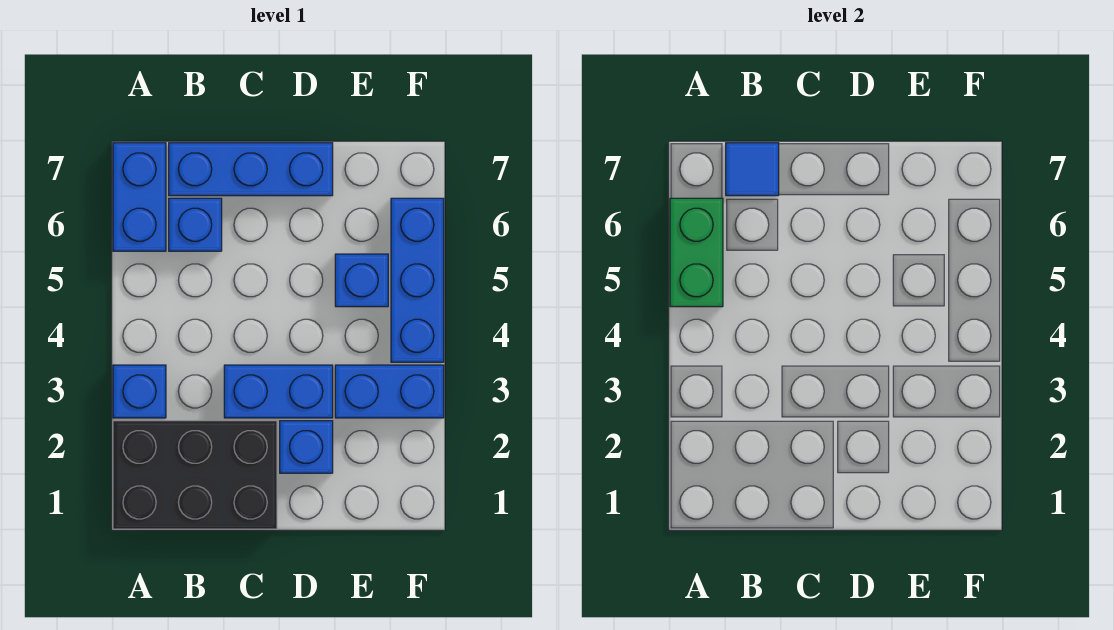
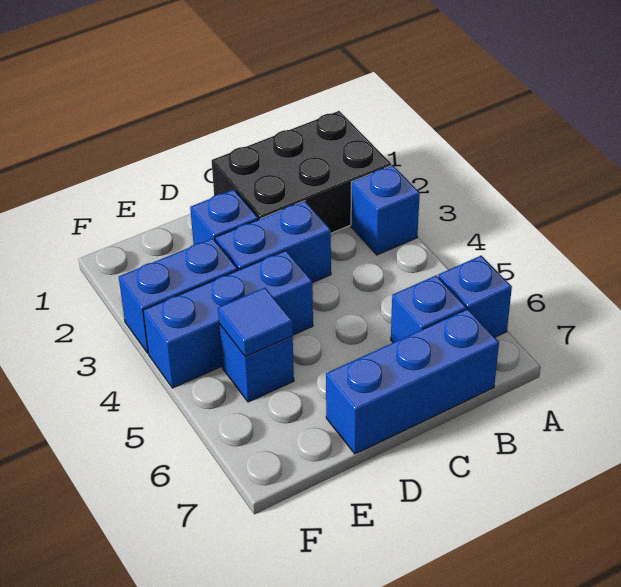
green brick A5:A6 level 2 -> none
blue brick A6:A7 level 1 -> blue brick A6 level 1
blue tile B7 level 2 -> blue tile E5 level 2
blue brick F4:F6 level 1 -> blue brick D4:F4 level 1

